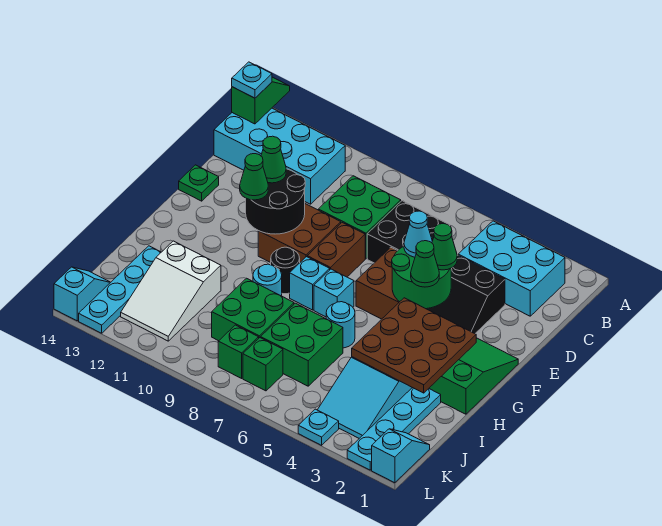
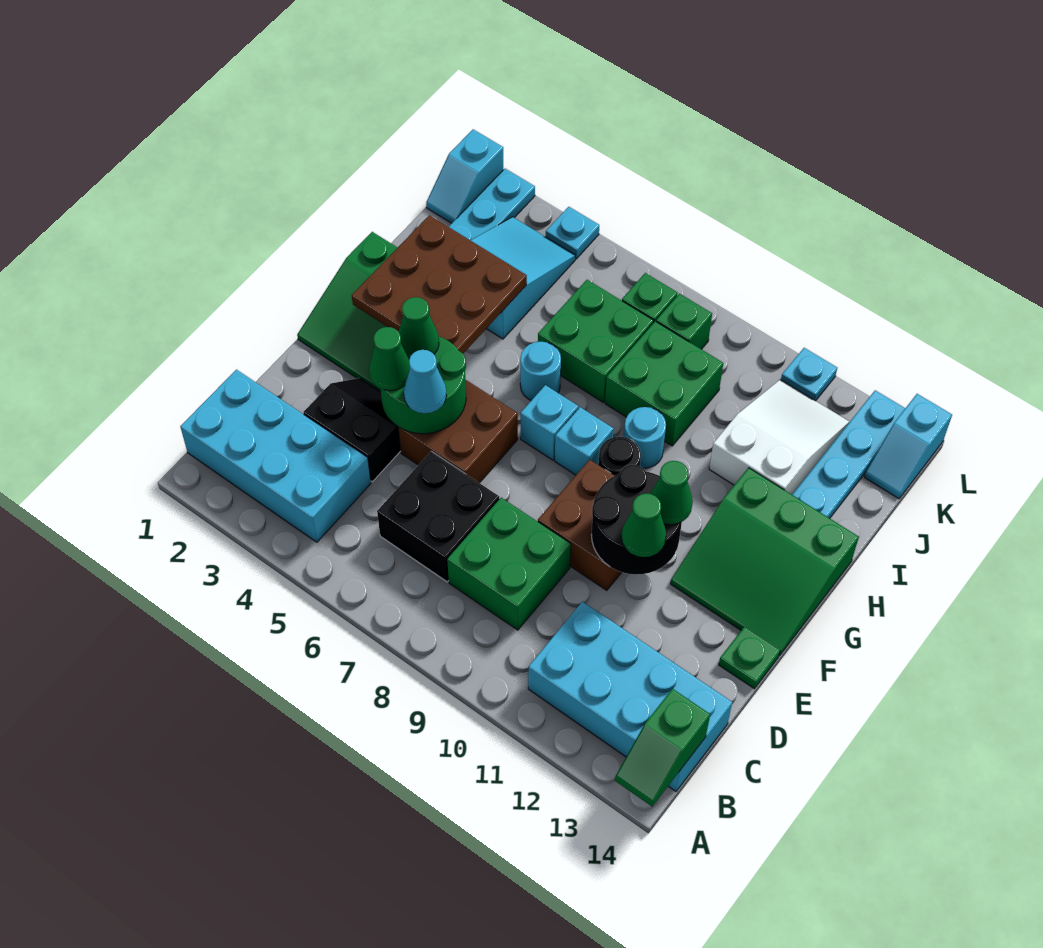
cyan brick B2:C4 level 1 -> cyan brick B1:C4 level 1
cyan plate B14 level 3 -> cyan plate L11 level 1
brown brick E8:F8 level 1 -> none
none -> green slope F12:H14 level 1 top H

